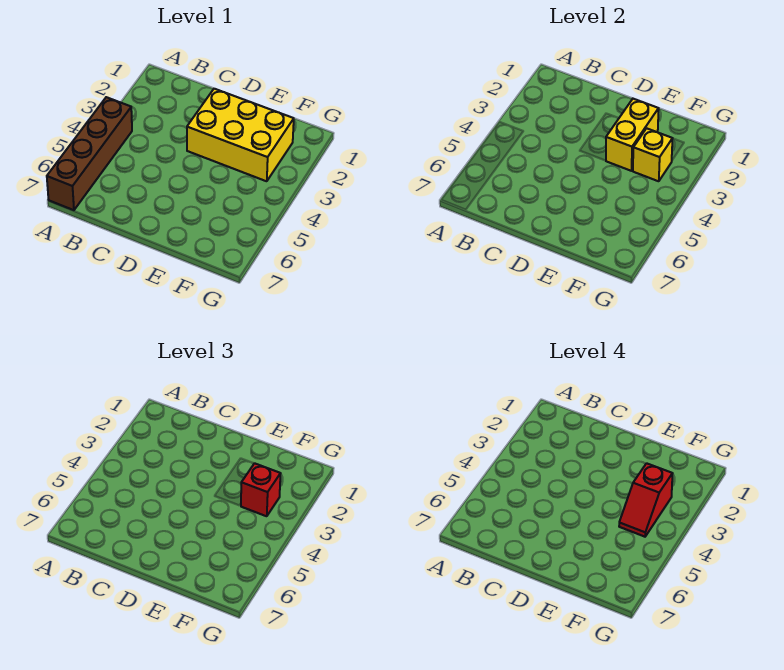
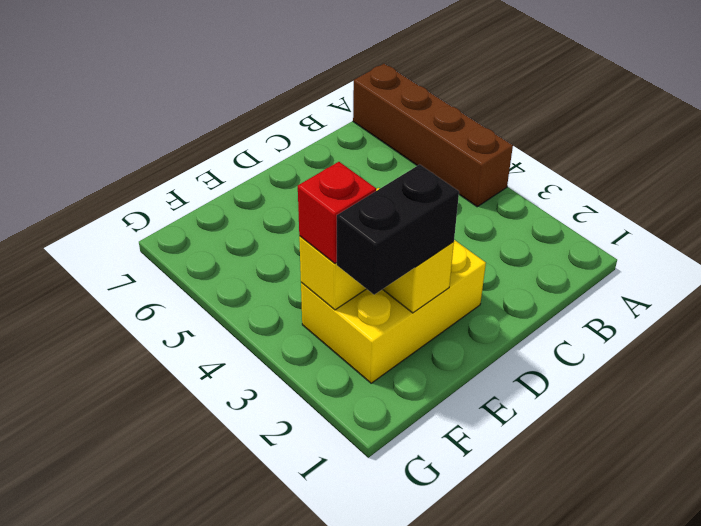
none -> black brick E2:F2 level 3
red slope F3:F4 level 4 top 3 -> none

